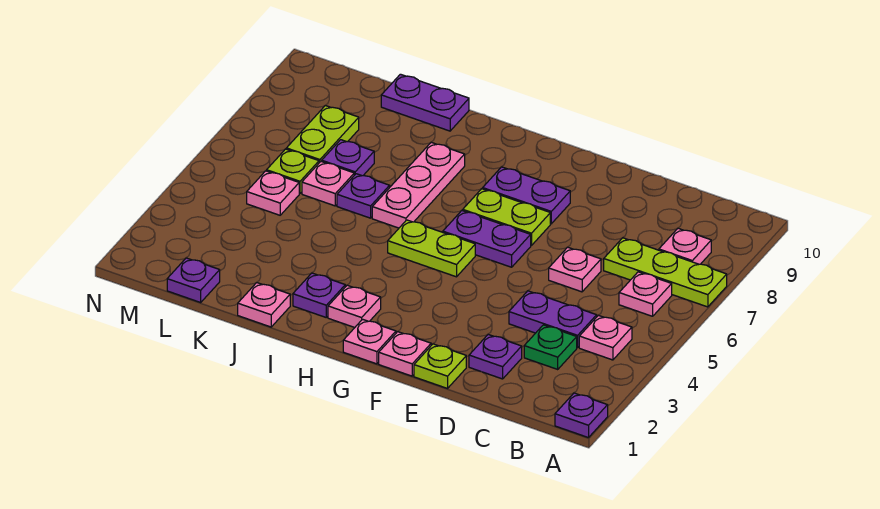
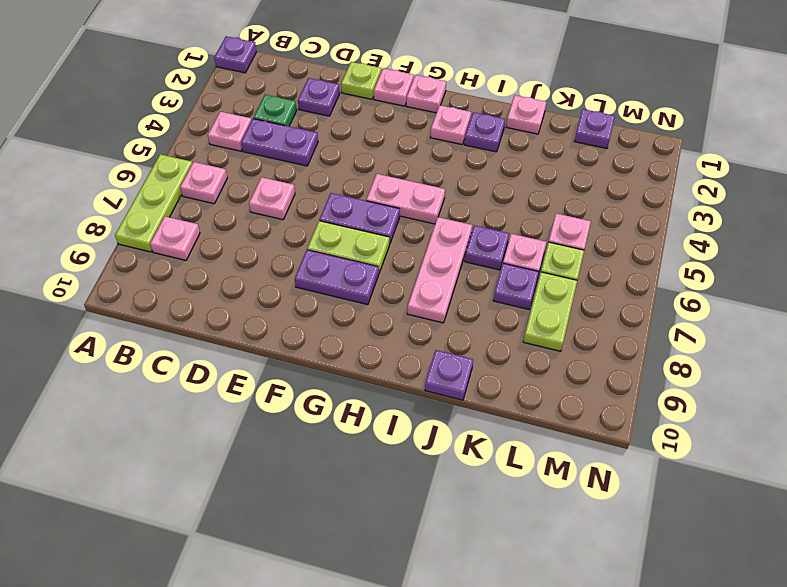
lime plate A7:C7 level 1 -> lime plate A6:A8 level 1
lime plate G5:H5 level 1 -> pink plate G5:H5 level 1
purple plate J10:K10 level 1 -> purple plate J10 level 1

